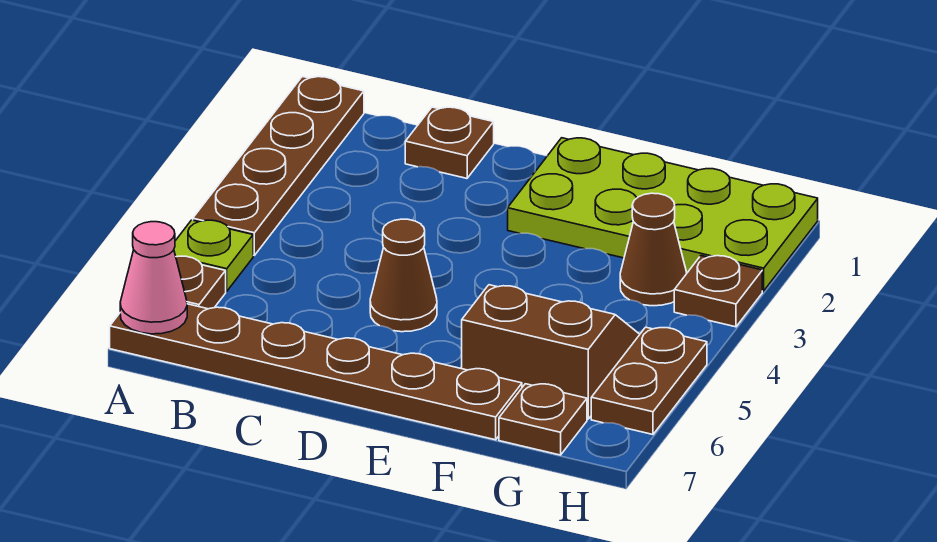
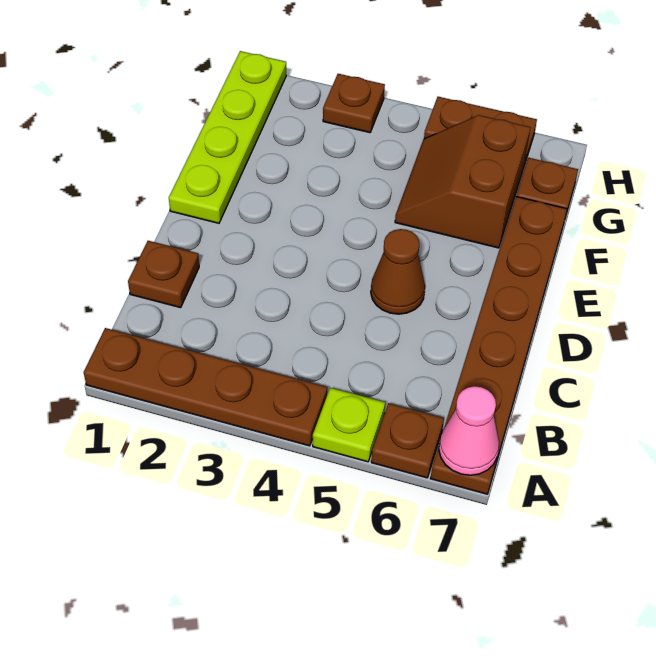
lime plate E1:H2 level 1 -> lime plate E1:H1 level 1
brown cone G3 level 1 -> none

